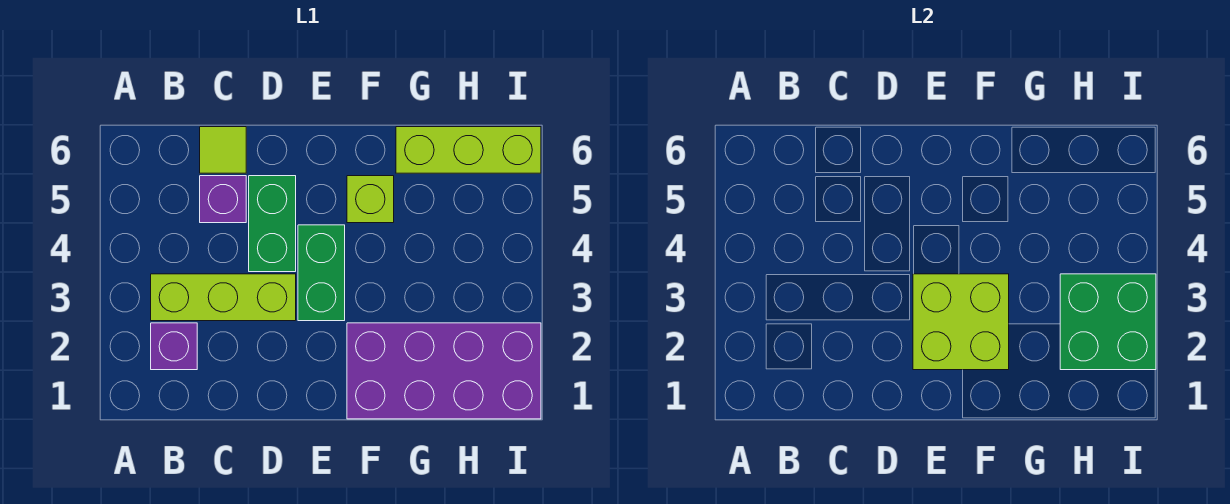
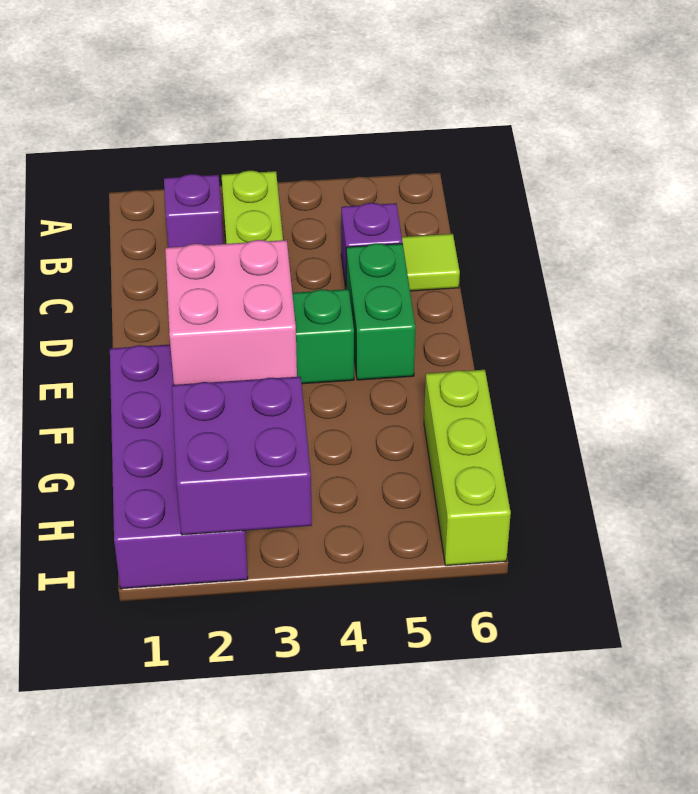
green brick D4:D5 level 1 -> green brick D5:E5 level 1
lime brick E2:F3 level 2 -> pink brick E2:F3 level 2
lime brick F5 level 1 -> none
green brick H2:I3 level 2 -> purple brick H2:I3 level 2

